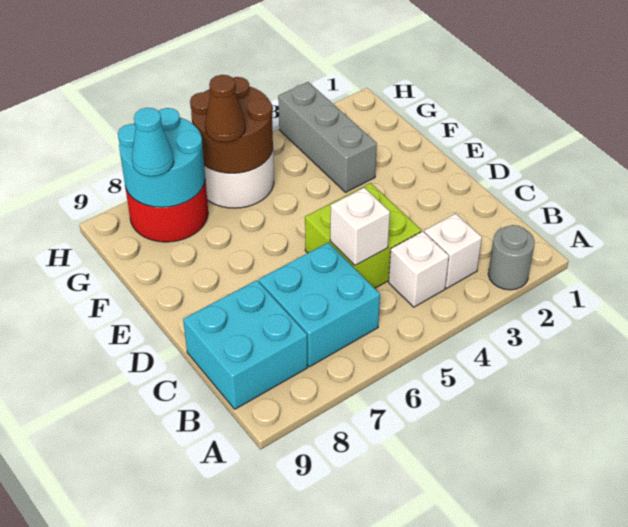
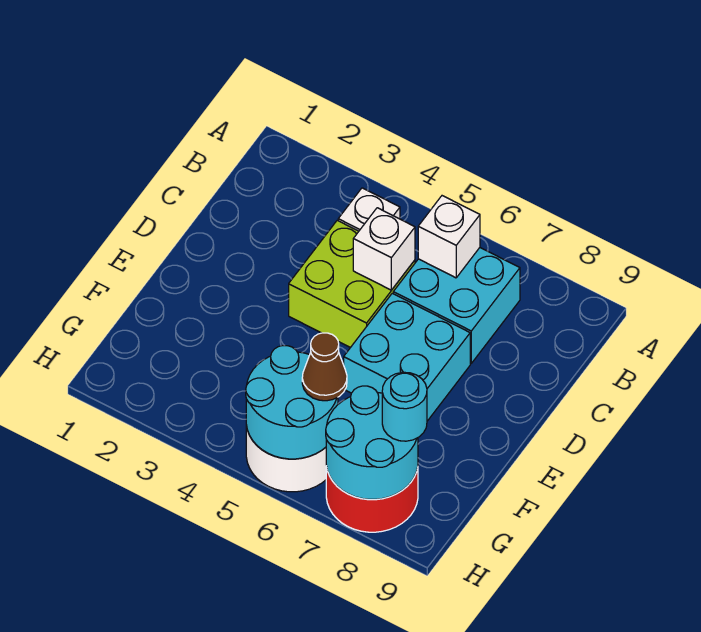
grey round brick A2 level 1 -> none
white brick B3 level 1 -> white brick B6 level 2
cyan brick B8:C9 level 1 -> cyan brick D6:E7 level 1
grey brick F3:H3 level 1 -> none
brown round brick G5:H6 level 2 -> cyan round brick G5:H6 level 2
cyan cone G8 level 3 -> cyan round brick G8 level 3

